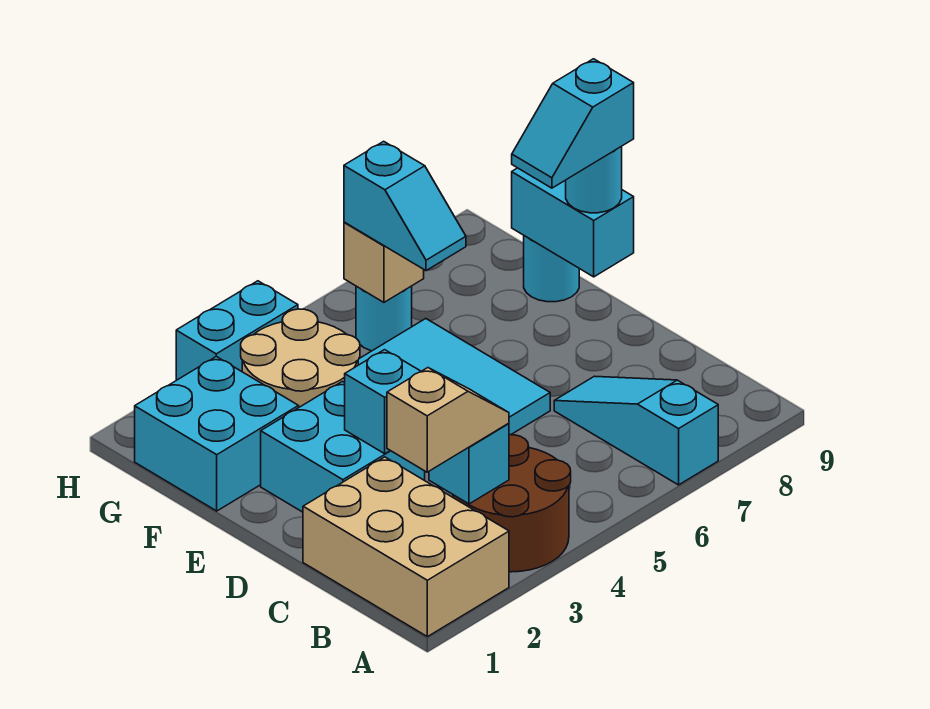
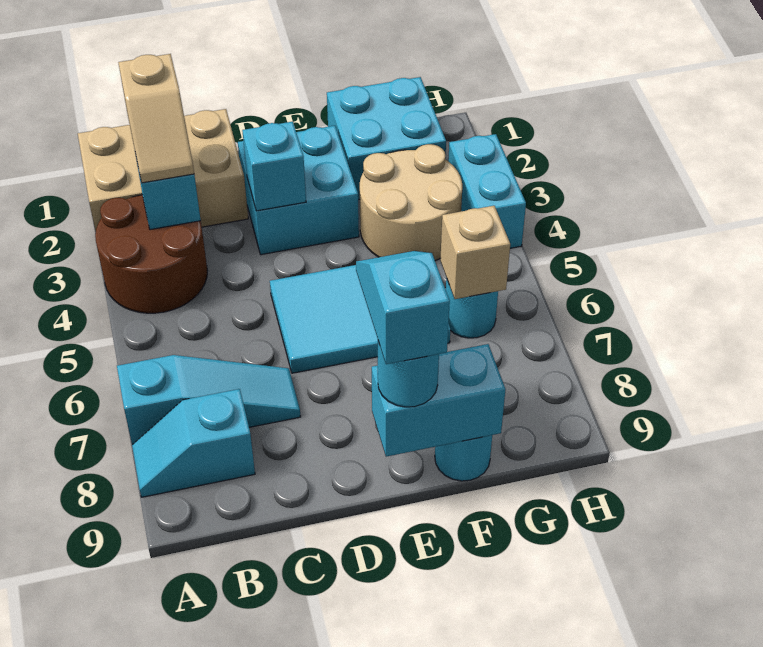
cyan slope F6:G6 level 3 top G -> cyan slope A8:B8 level 1 top B

